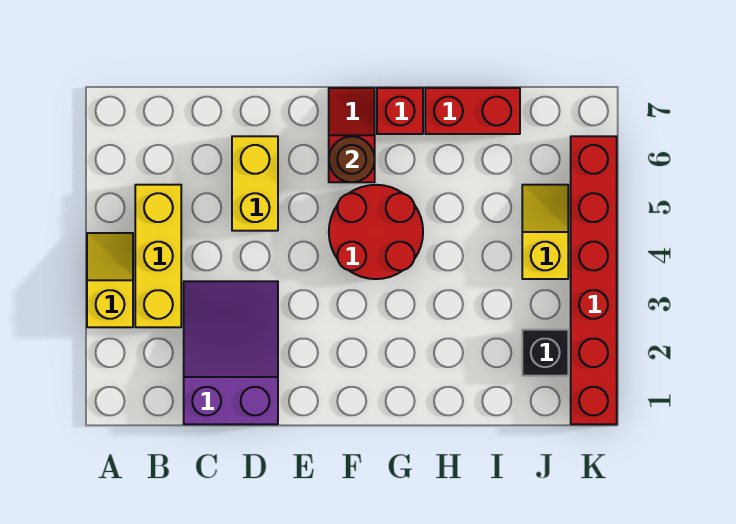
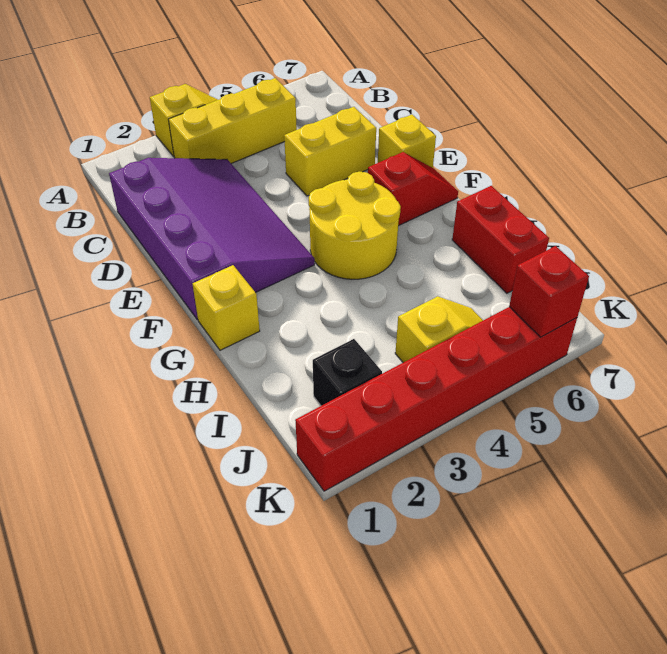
purple slope C1:D3 level 1 top 1 -> purple slope C1:F3 level 1 top 1
none -> yellow brick E7 level 1
red round brick F4:G5 level 1 -> yellow round brick F4:G5 level 1
brown round brick F6 level 2 -> none
none -> yellow brick G1 level 1
red brick G7 level 1 -> red brick K6 level 2

